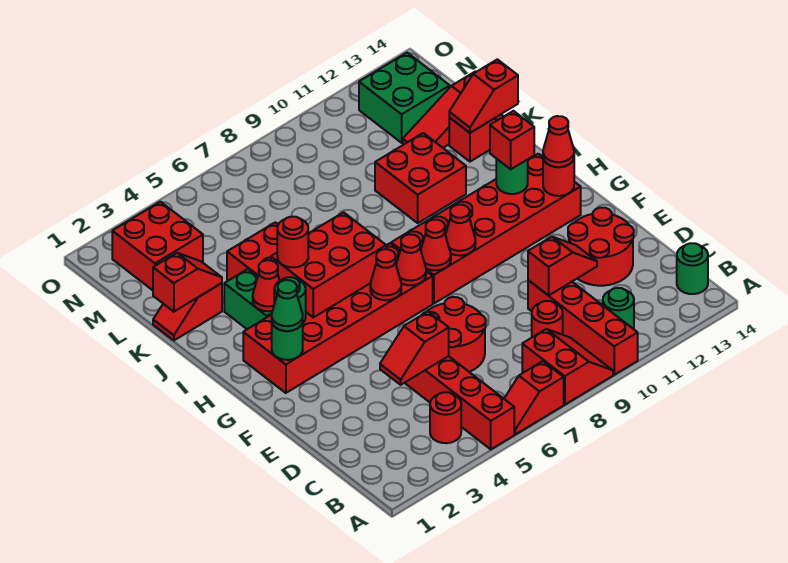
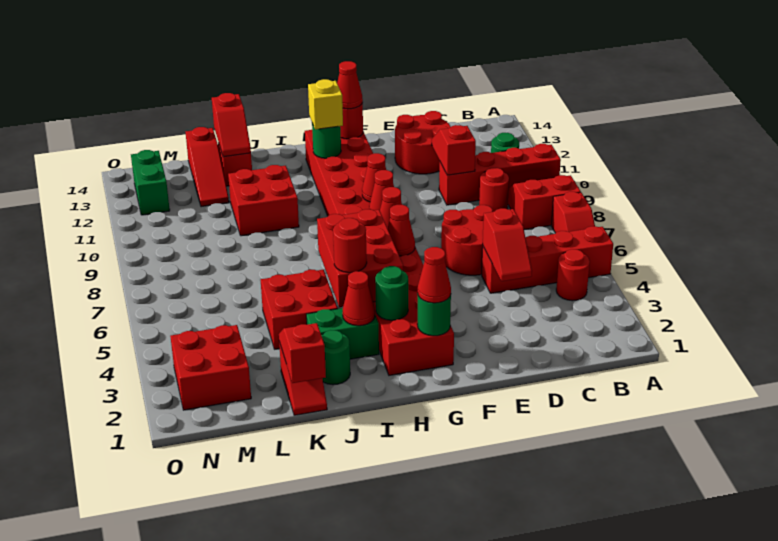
green round brick B14 level 1 -> green round brick J2 level 1
green cone G2 level 3 -> red cone G2 level 3
red brick H12 level 3 -> yellow brick H12 level 3
green brick M12:N13 level 1 -> green brick N12:N13 level 1

